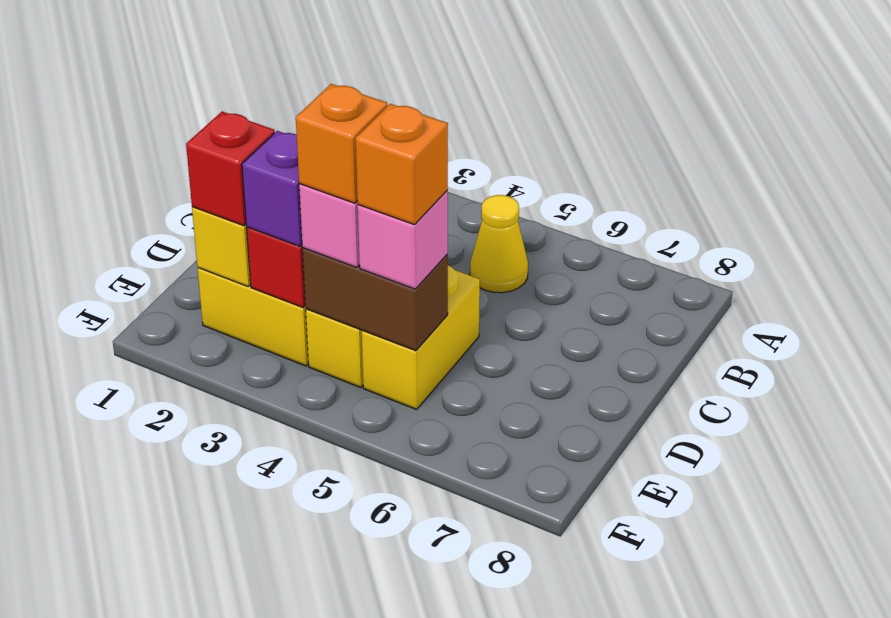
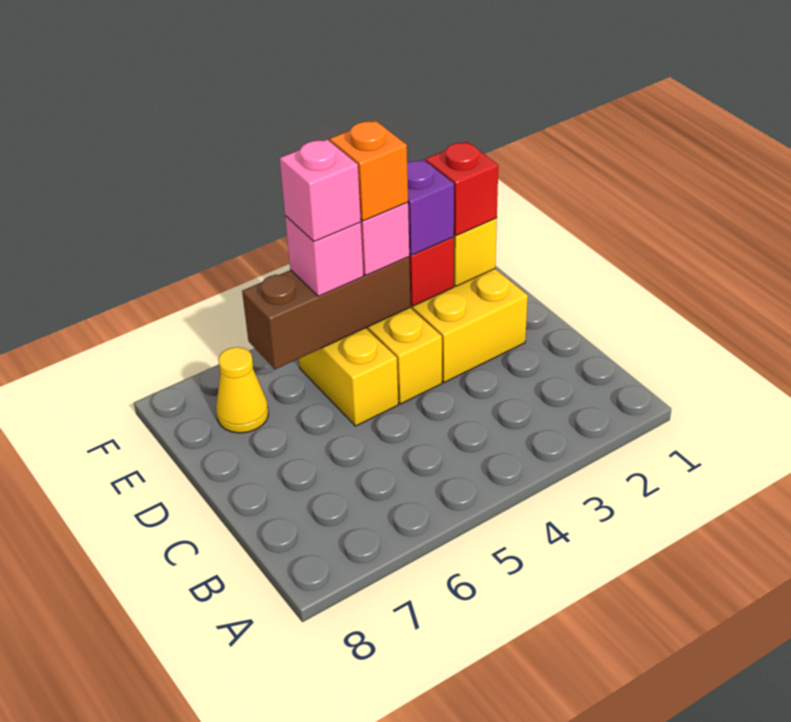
yellow cone B5 level 1 -> yellow cone E7 level 1
brown brick E4:E5 level 2 -> brown brick E4:E6 level 2
orange brick E5 level 4 -> pink brick E5 level 4

